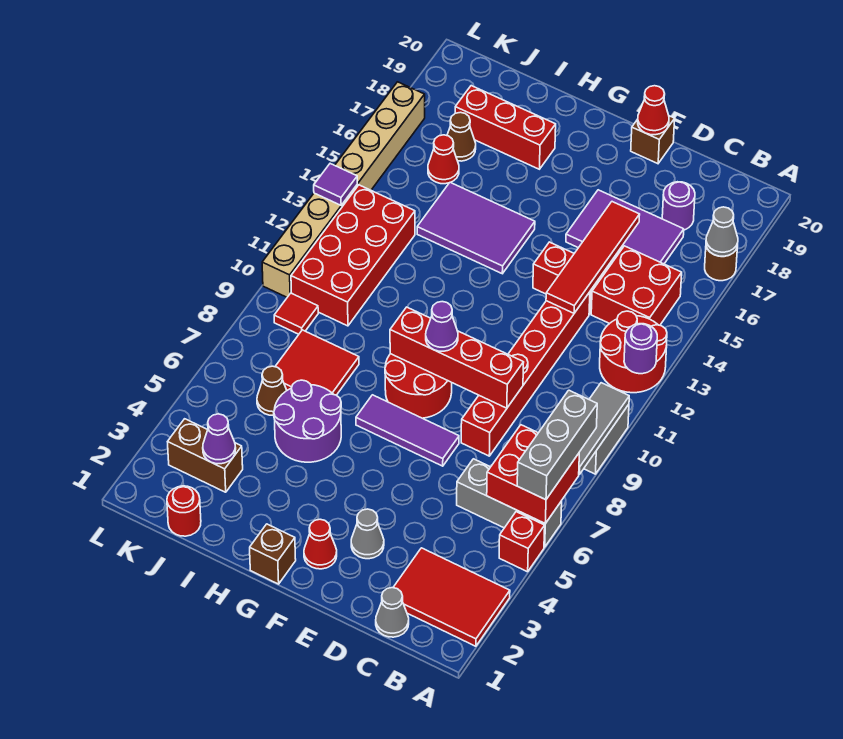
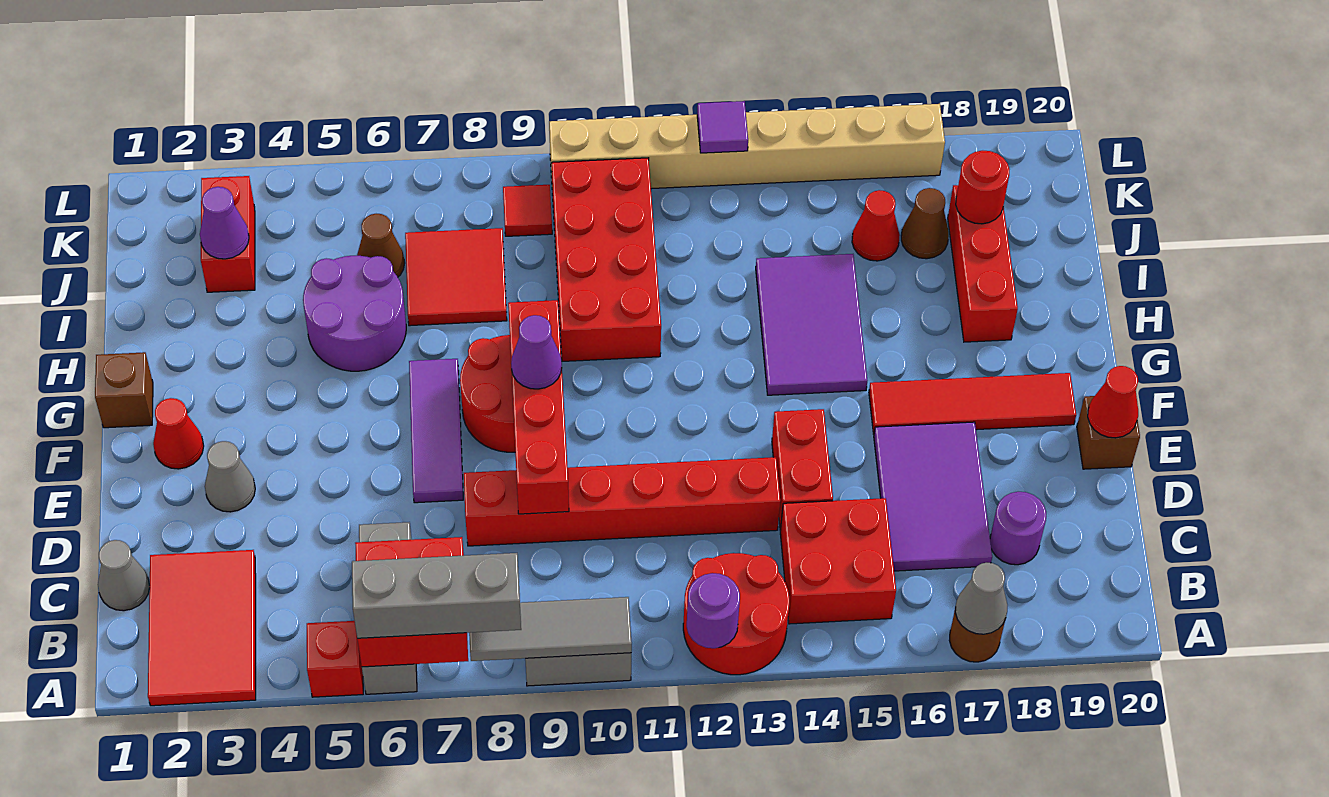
red tile D13:D16 level 2 -> red tile F16:F19 level 1
red round brick J1 level 1 -> red round brick J18 level 2
brown brick J3:K3 level 1 -> red brick J3:K3 level 1
red brick J10:K13 level 1 -> red brick H10:K11 level 1

